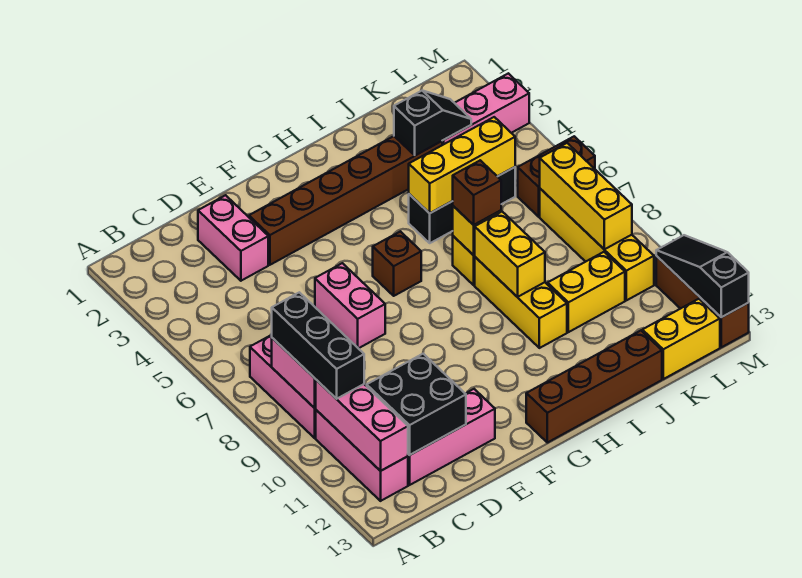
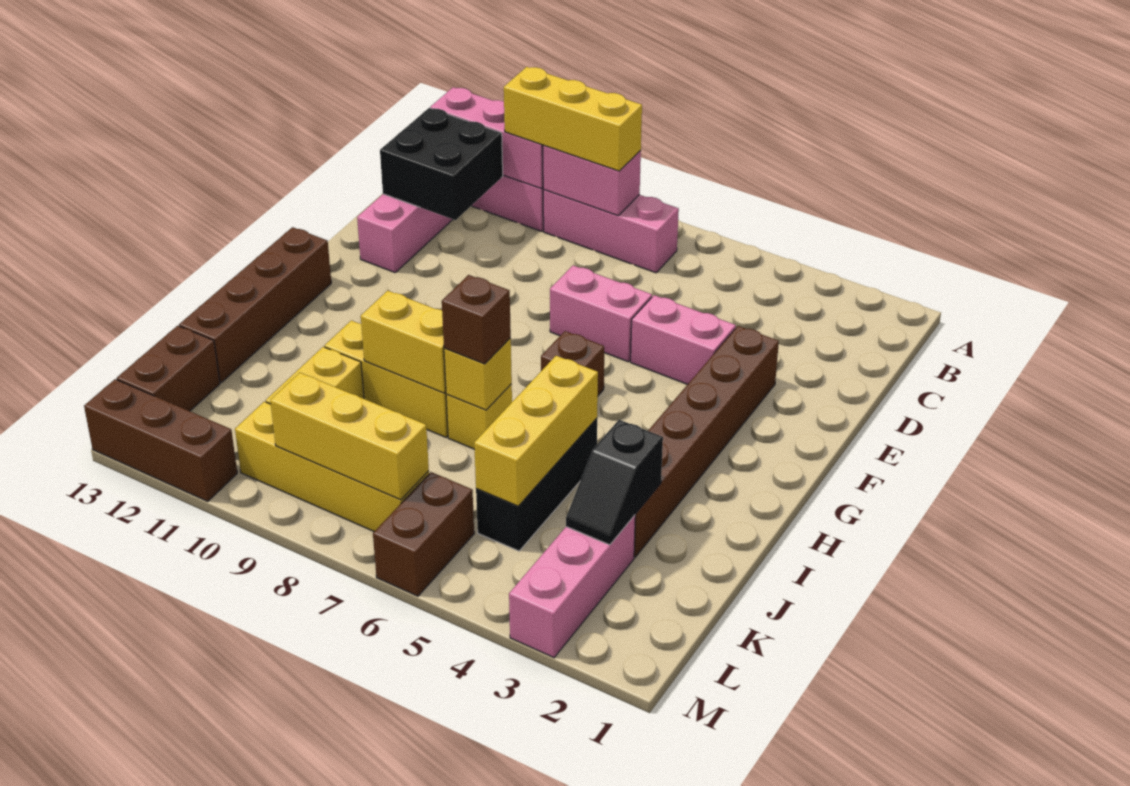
black brick B8:B10 level 3 -> yellow brick B8:B10 level 3
pink brick D2:D3 level 1 -> pink brick E4:E5 level 1
yellow brick K13:L13 level 1 -> brown brick K13:L13 level 1
black slope M11:M13 level 2 top 13 -> none

